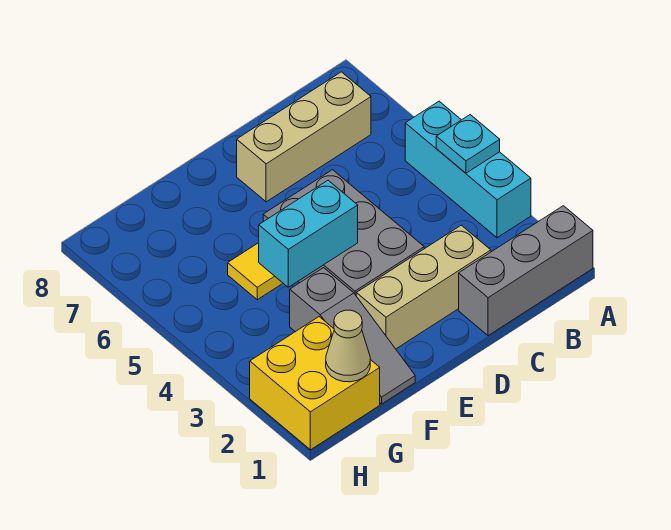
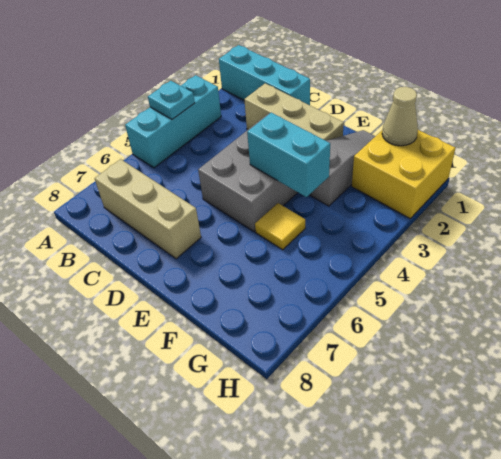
grey brick A1:C1 level 1 -> cyan brick A1:C1 level 1

